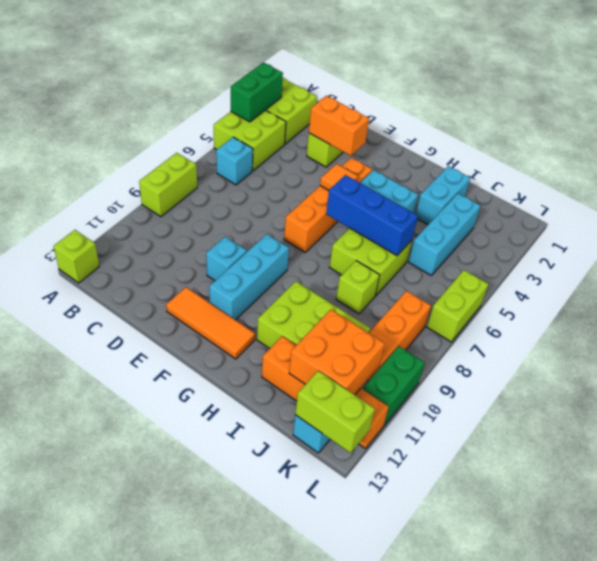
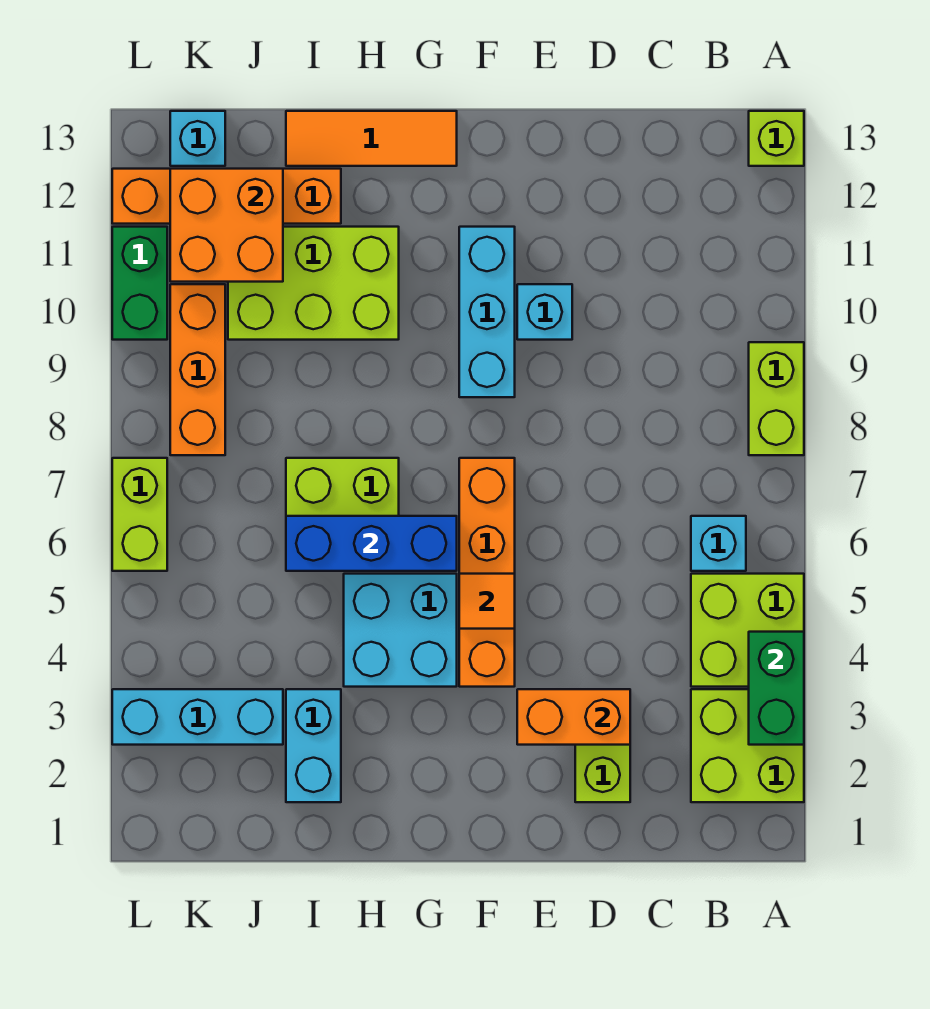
orange tile E12:G12 level 1 -> orange tile G13:I13 level 1
lime brick I8 level 1 -> none
cyan brick J3:J5 level 1 -> cyan brick J3:L3 level 1
lime brick K13:L13 level 2 -> none

